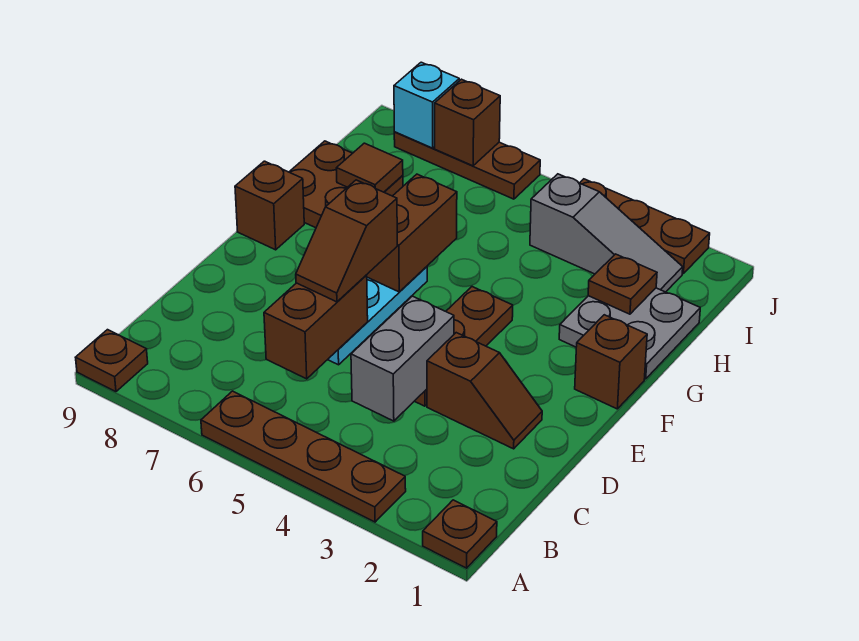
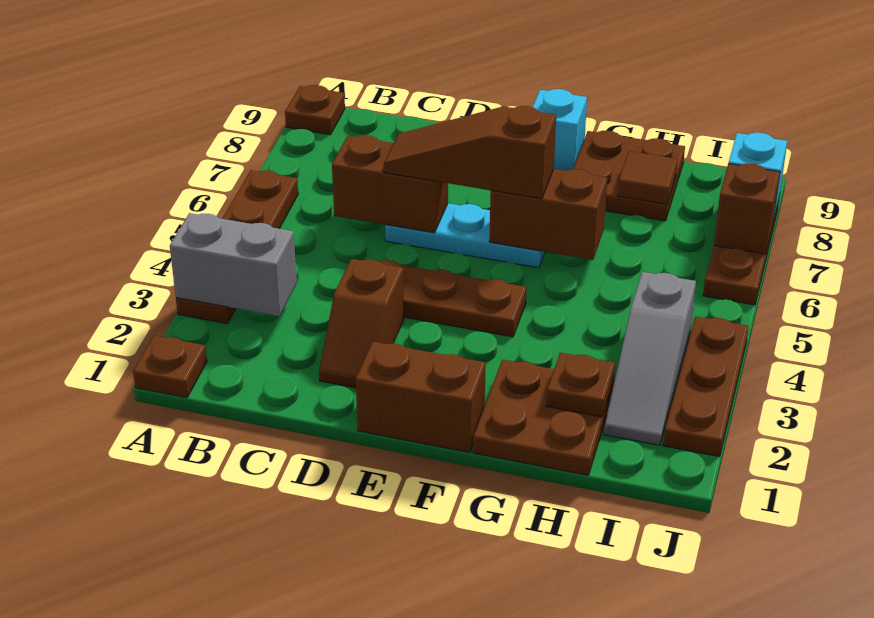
grey brick C4:D4 level 2 -> grey brick A3:B3 level 2
brown slope D6:E6 level 3 top E -> brown slope D6:F6 level 3 top F
brown brick F1 level 1 -> brown brick E1:F1 level 1
brown brick F9 level 1 -> cyan brick F9 level 1
grey plate G1:H2 level 1 -> brown plate G1:H2 level 1

